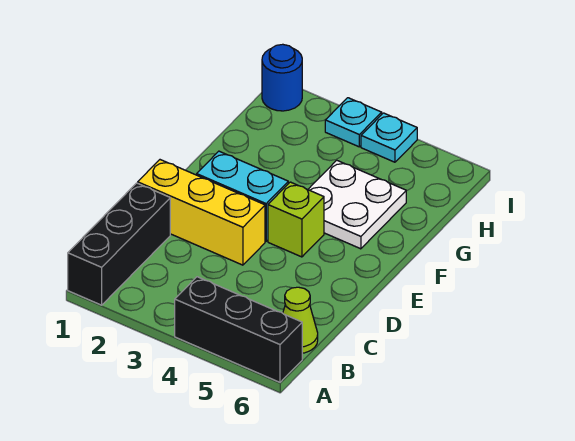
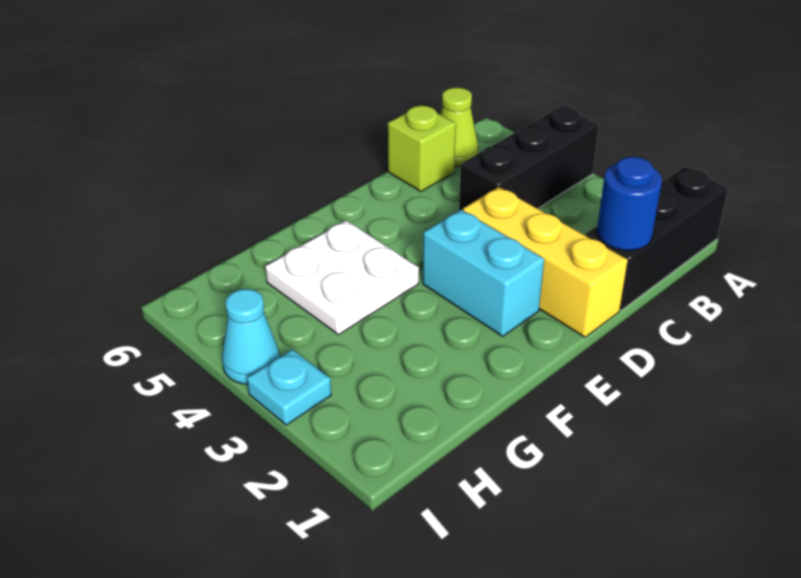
black brick A4:A6 level 1 -> black brick A4:C4 level 1
lime brick E4 level 1 -> lime brick C6 level 1
blue round brick I1 level 1 -> blue round brick C1 level 2
cyan plate I4 level 1 -> cyan cone I4 level 1

